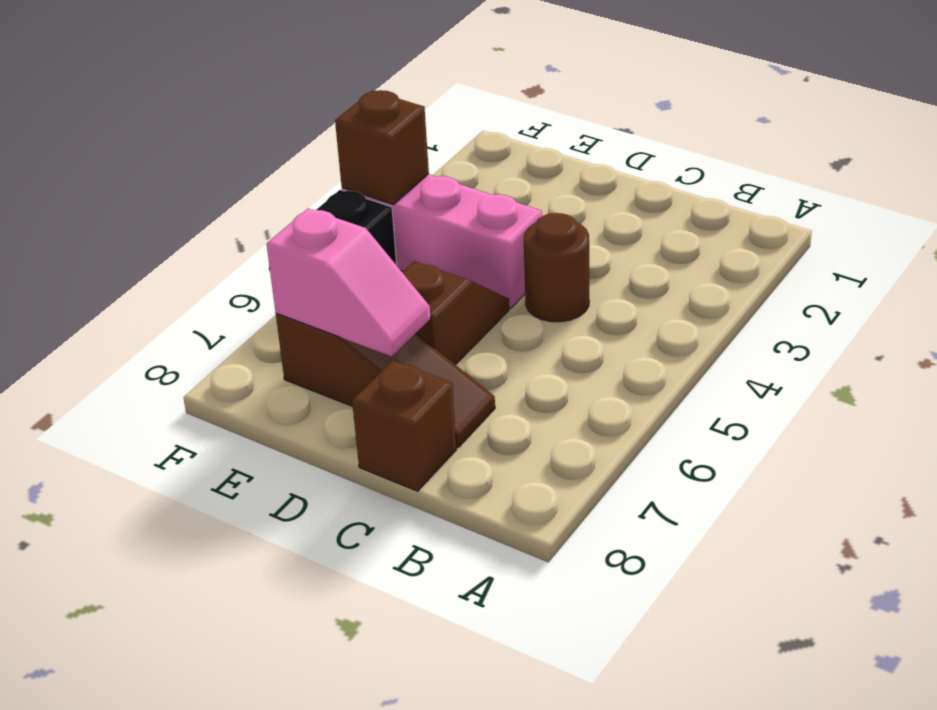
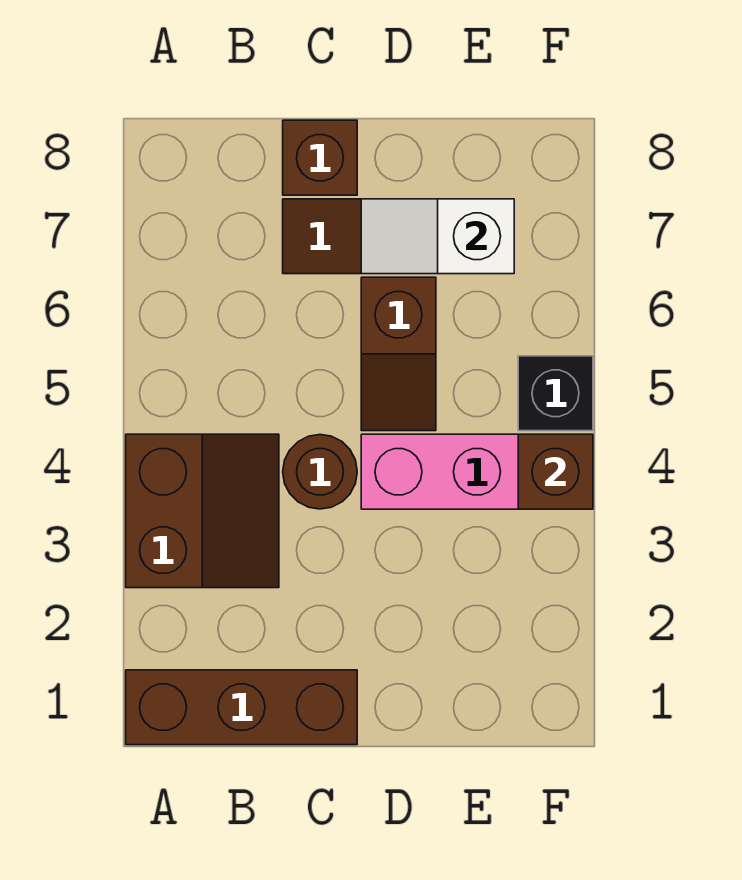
none -> brown brick A1:C1 level 1
none -> brown slope A3:B4 level 1 top A
pink slope D7:E7 level 2 top E -> white slope D7:E7 level 2 top E

